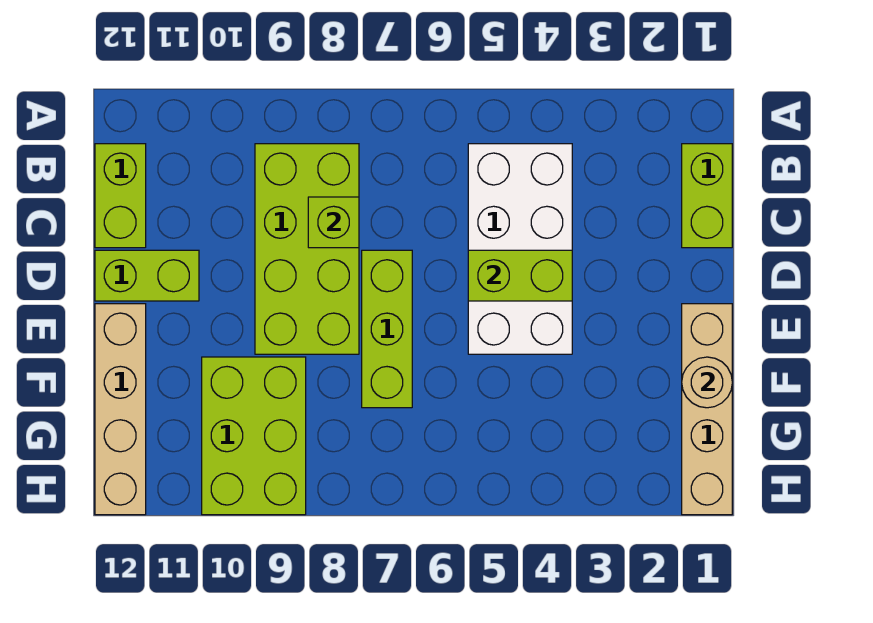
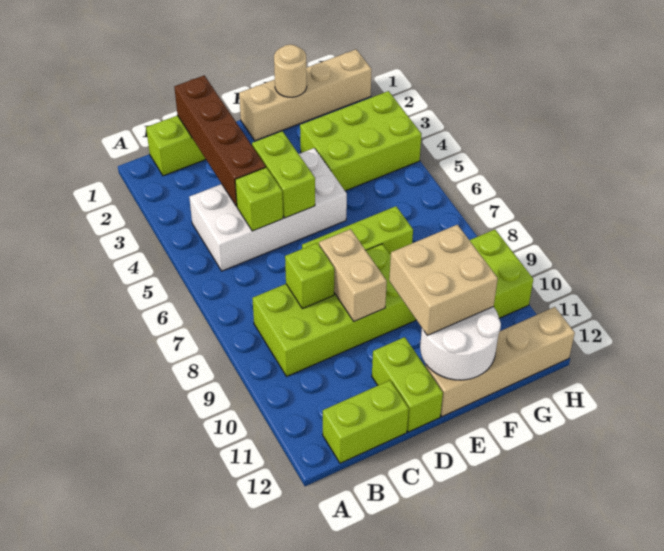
none -> brown brick C1:C4 level 2
none -> lime brick C5 level 2
none -> tan brick D8:D9 level 2
none -> tan brick E10:F11 level 3
none -> white round brick E11:F12 level 2
none -> lime brick F3:H4 level 1

